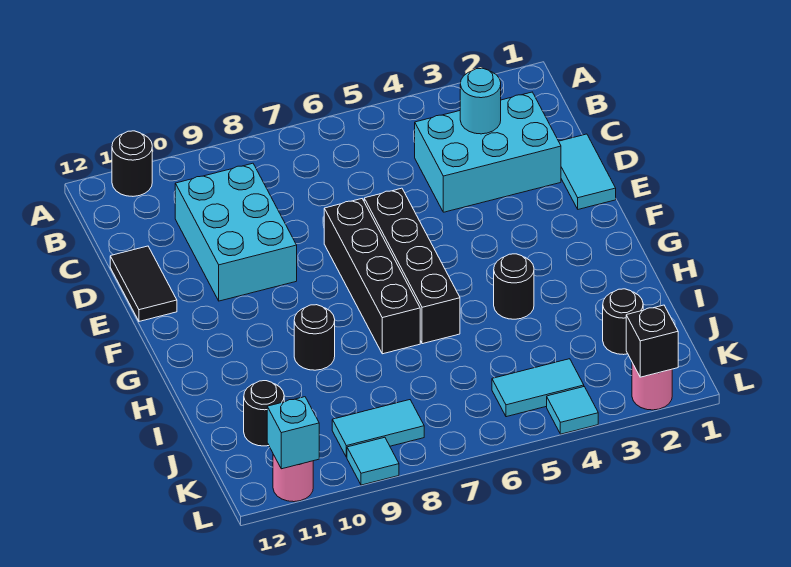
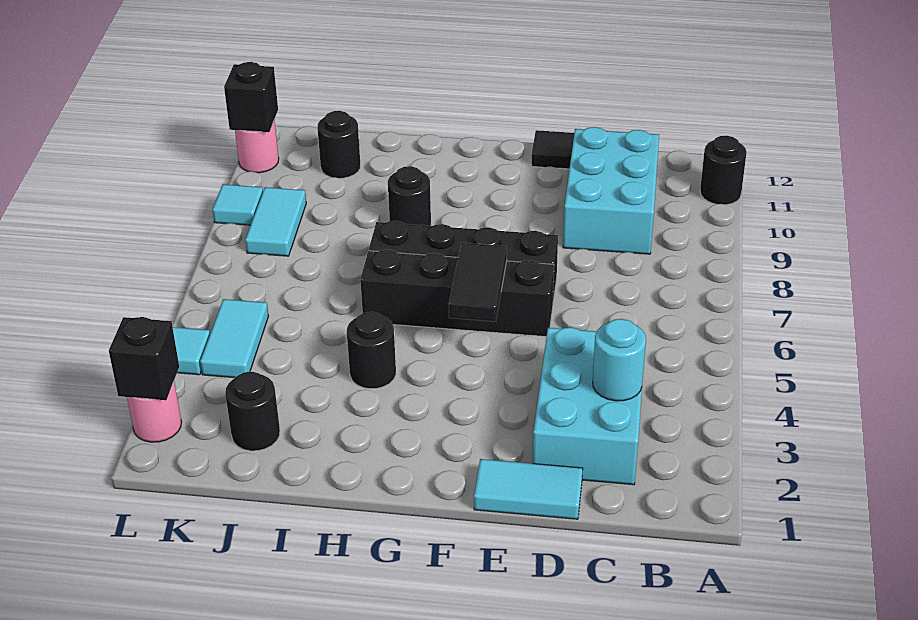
cyan brick C9:E10 level 1 -> cyan brick C9:D11 level 1
none -> black tile F5:F6 level 2
cyan brick L11 level 2 -> black brick L11 level 2

